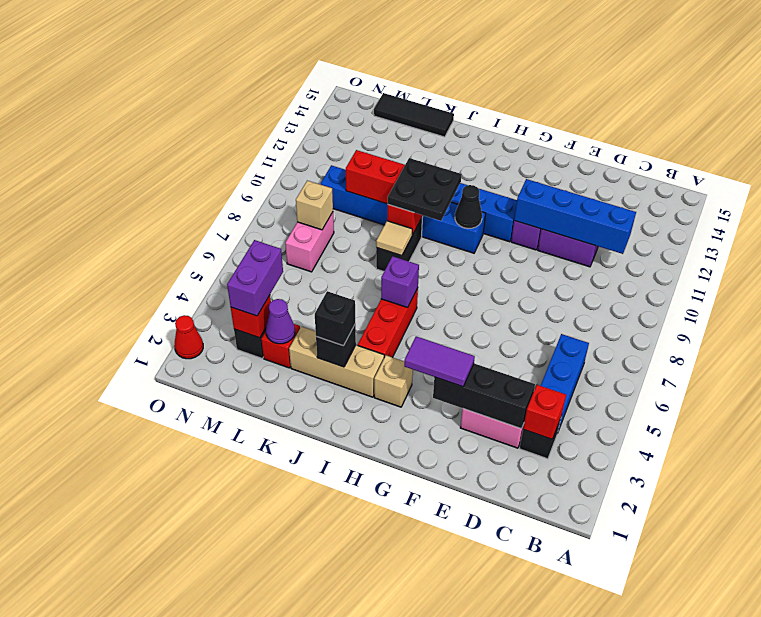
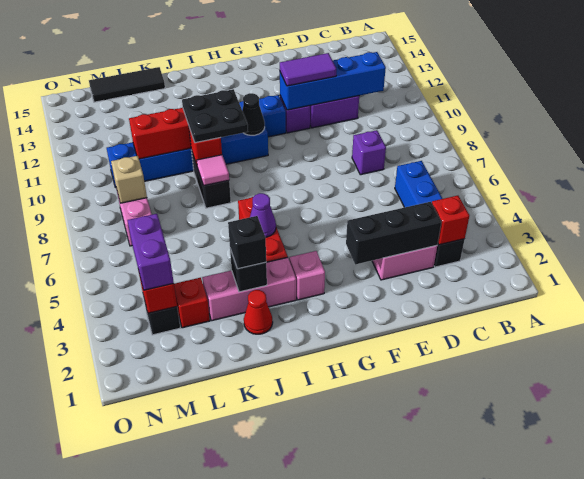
purple tile F3:G3 level 3 -> purple tile E11:F11 level 3
tan brick H3 level 1 -> pink brick H3 level 1
tan brick I3:K3 level 1 -> pink brick I3:K3 level 1
purple brick I6 level 2 -> purple brick D8 level 1
tan tile J8 level 2 -> pink tile J8 level 2
purple cone L3 level 2 -> purple cone I5 level 2
red cone O2 level 1 -> red cone J2 level 1

